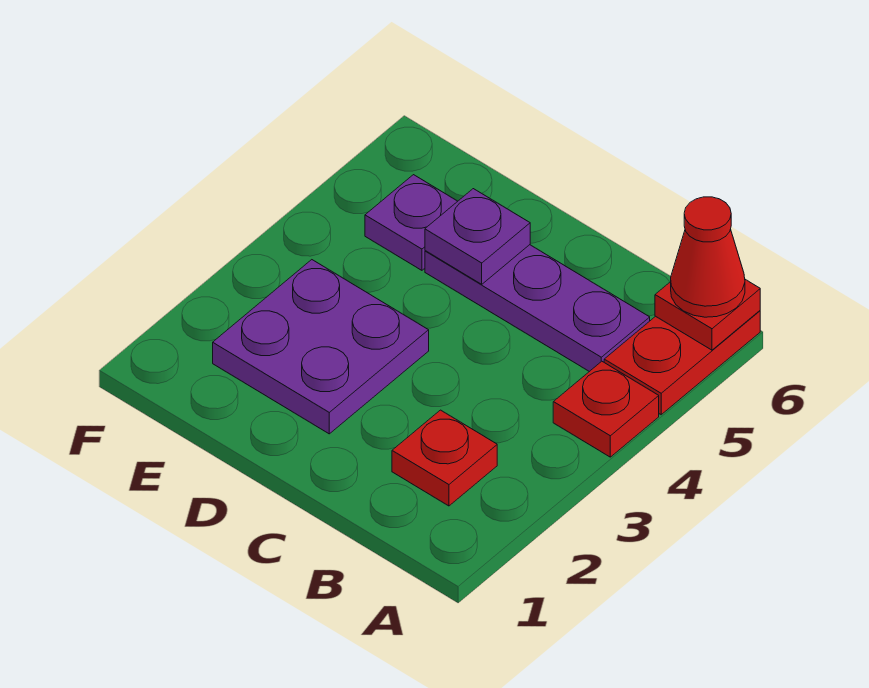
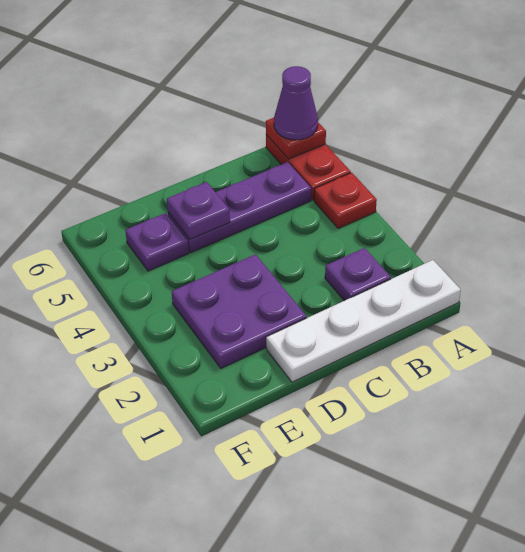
none -> white plate A1:D1 level 1
red cone A6 level 3 -> purple cone A6 level 3
red plate B2 level 1 -> purple plate B2 level 1

